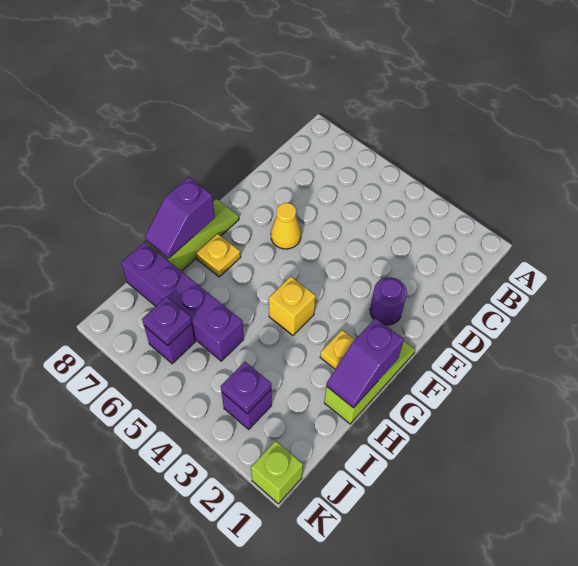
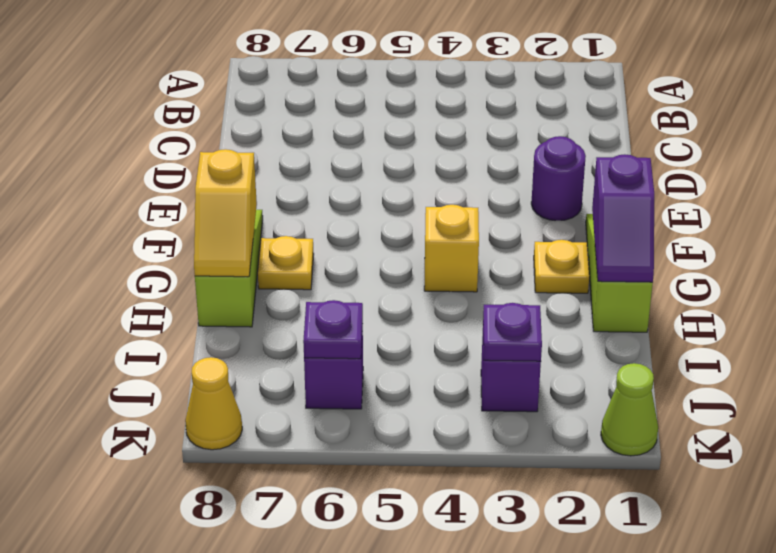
yellow cone E6 level 1 -> yellow cone K8 level 1
purple slope G8:H8 level 2 top G -> yellow slope G8:H8 level 2 top G
purple brick I5:I8 level 1 -> none
lime brick K1 level 1 -> lime cone K1 level 1

